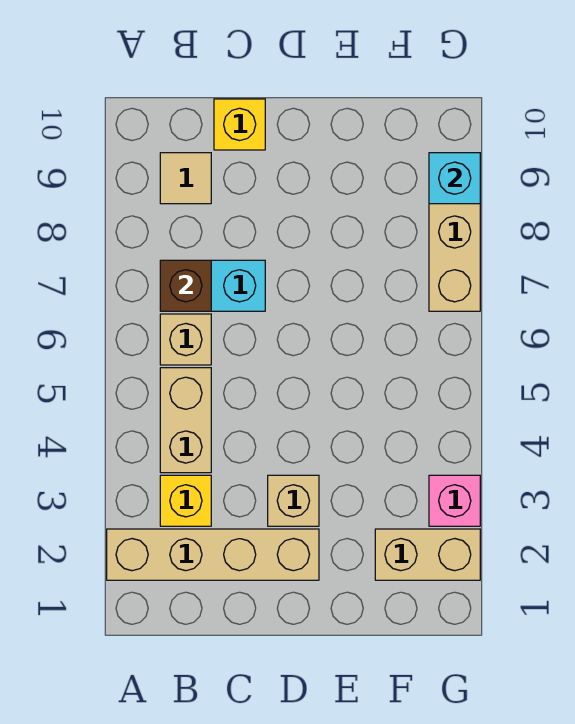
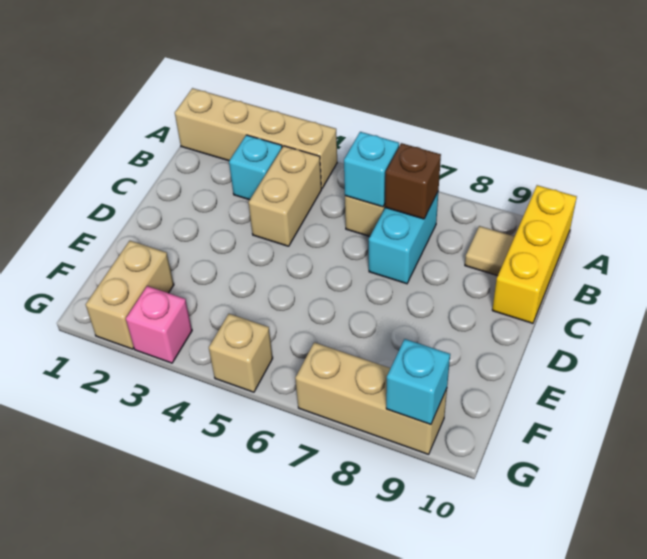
tan brick A2:D2 level 1 -> tan brick A1:A4 level 1
yellow brick B3 level 1 -> cyan brick B3 level 1
tan brick B4:B5 level 1 -> tan brick B4:C4 level 1
none -> cyan brick B6 level 2
yellow brick C10 level 1 -> yellow brick A10:C10 level 1
tan brick D3 level 1 -> tan brick G5 level 1

